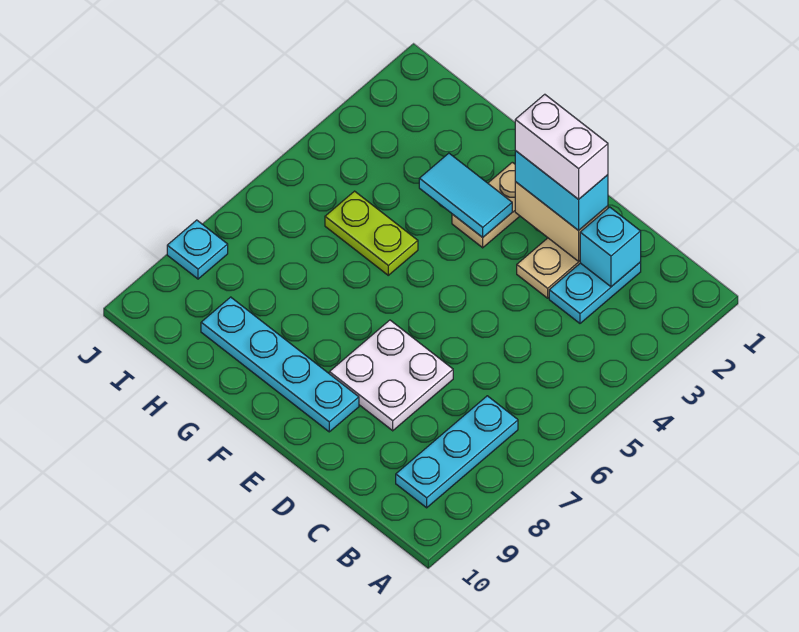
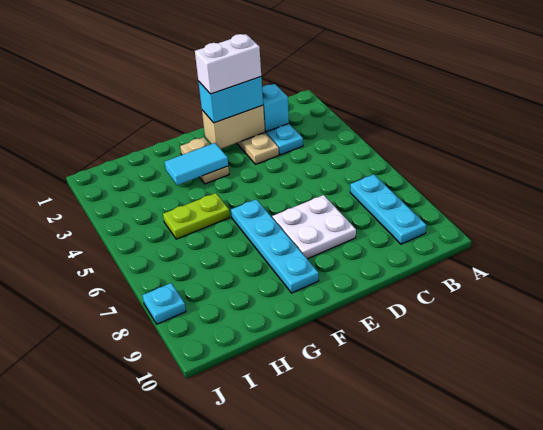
cyan plate E9:H9 level 1 -> cyan plate F6:F9 level 1

